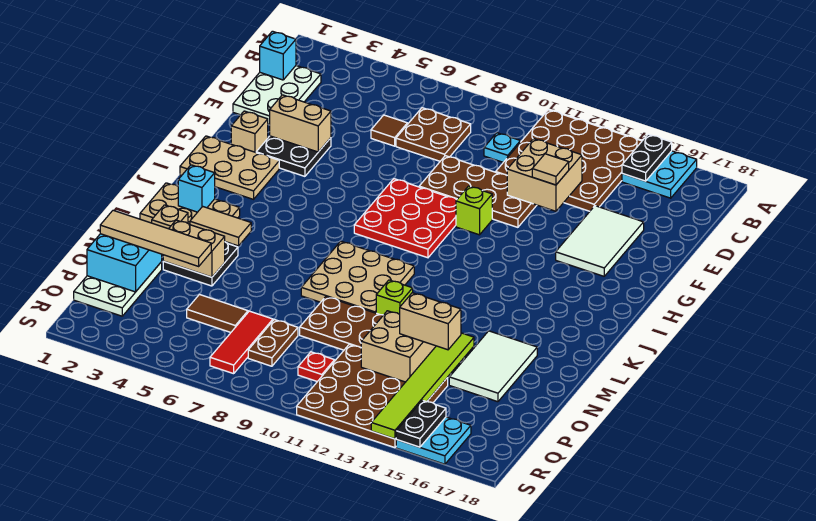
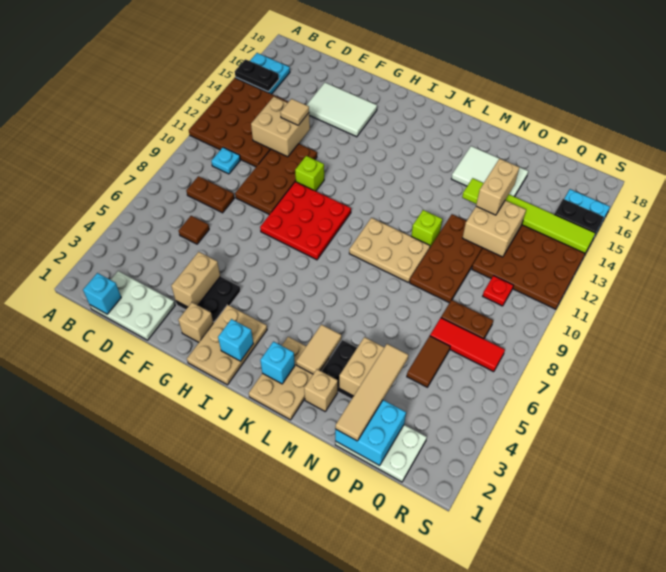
brown plate C7:D8 level 1 -> brown plate C8:D8 level 1
none -> cyan brick I2 level 2
tan plate K8:M10 level 1 -> tan plate K9:M10 level 1

